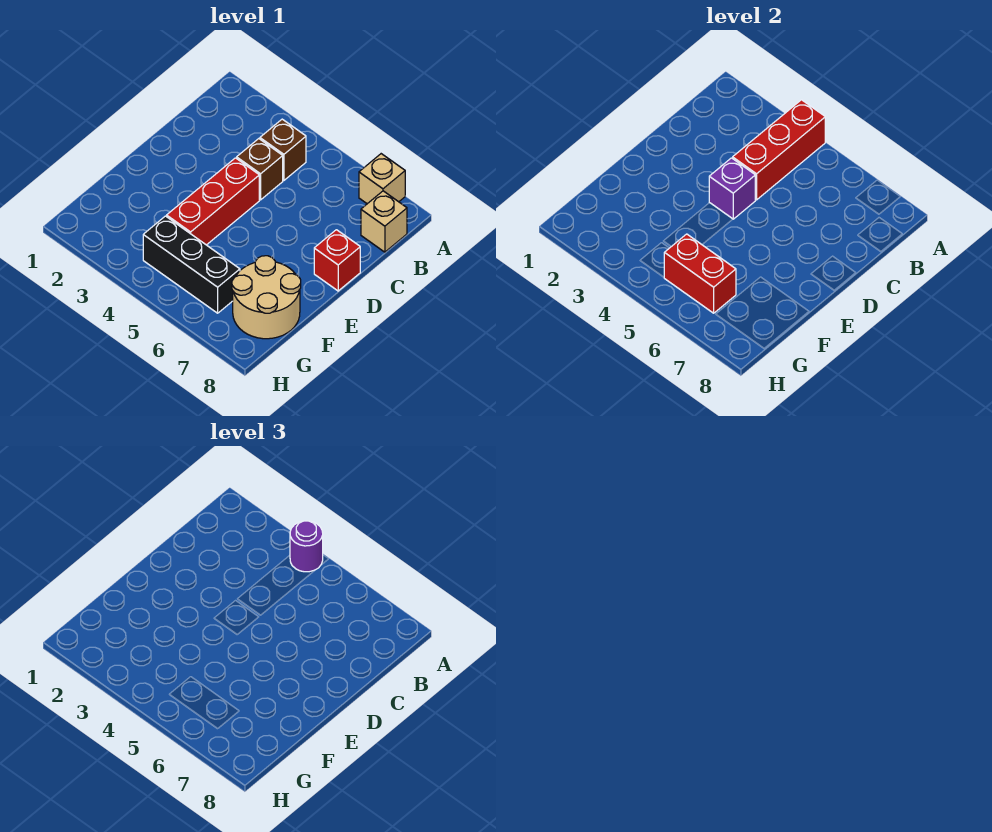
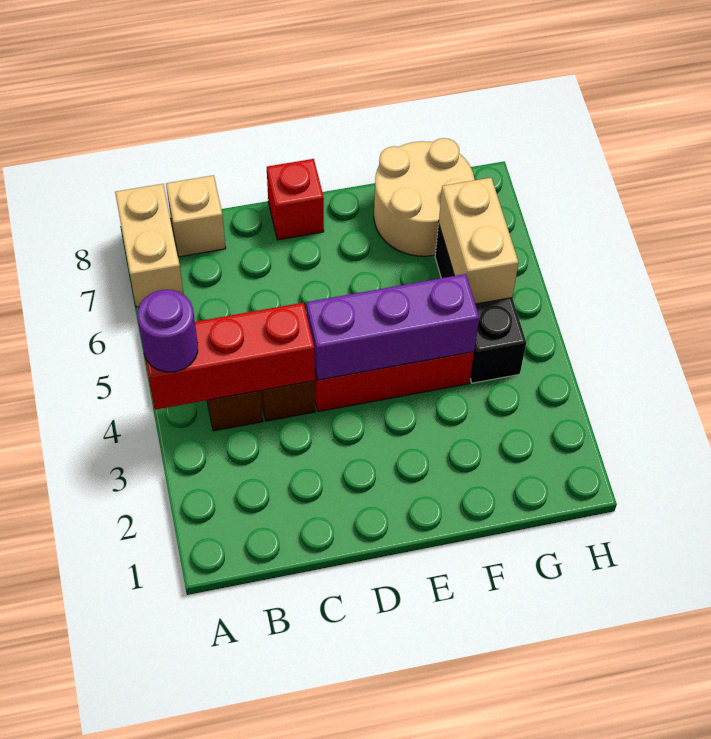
tan brick A7 level 1 -> tan brick A7:A8 level 1
purple brick D4 level 2 -> purple brick D4:F4 level 2
red brick G5:G6 level 2 -> tan brick G5:G6 level 2

